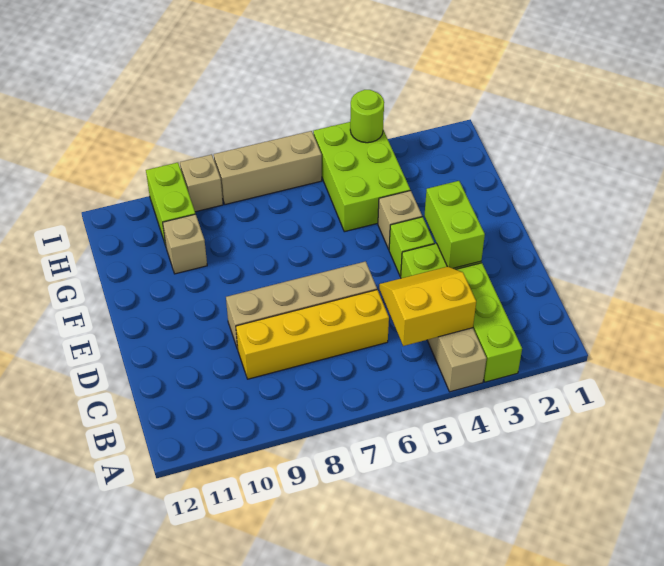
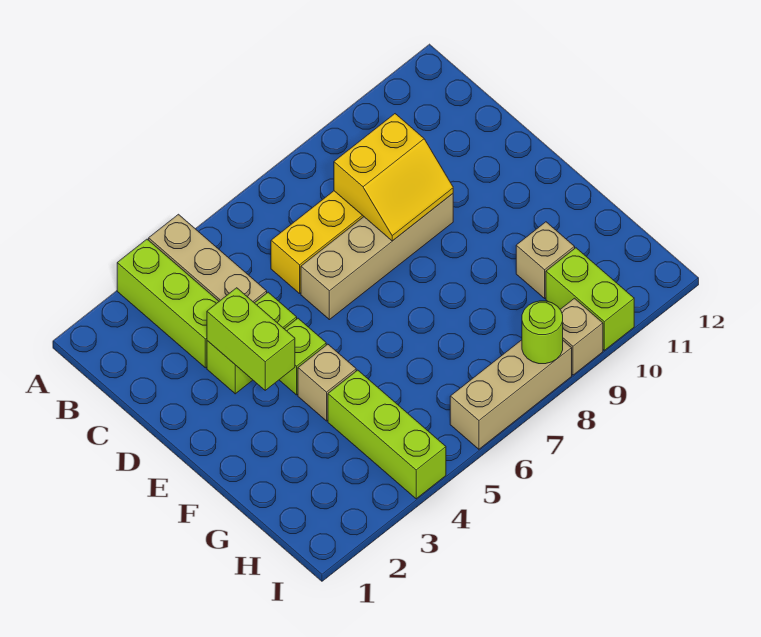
yellow slope B4:C5 level 2 top B -> yellow slope C8:D9 level 2 top C
lime brick G4:I5 level 1 -> lime brick G4:I4 level 1
lime round brick I4 level 2 -> lime round brick I8 level 2

